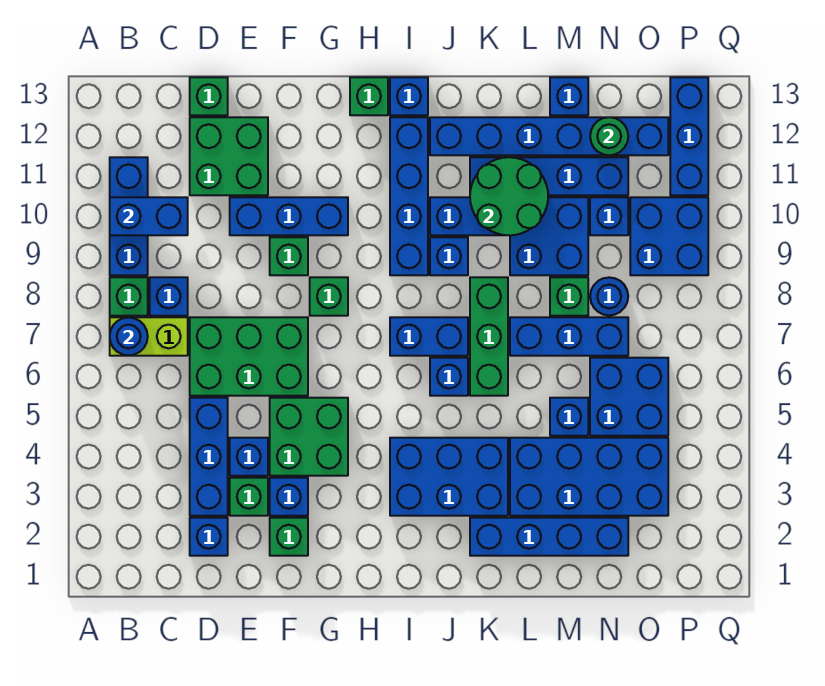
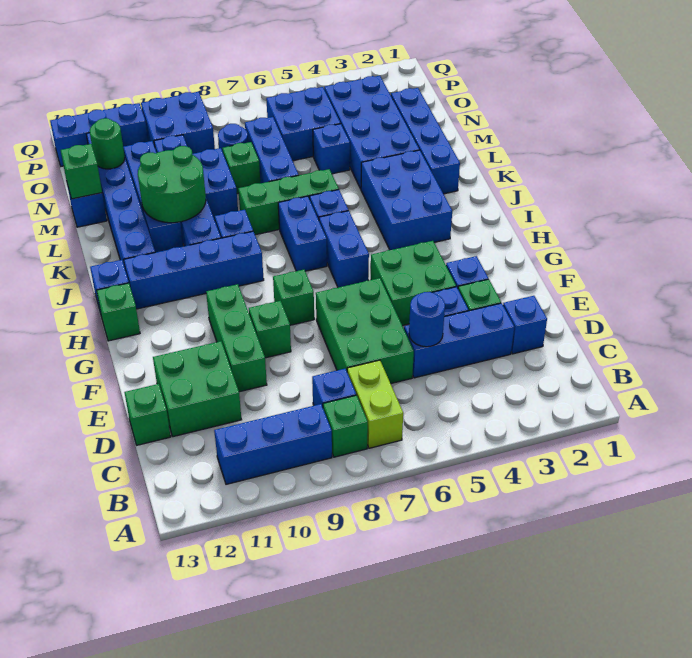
blue round brick B7 level 2 -> blue round brick D5 level 2
blue brick B10:C10 level 2 -> blue brick H6:I6 level 1
blue brick E10:G10 level 1 -> green brick E10:G10 level 1
green brick F2 level 1 -> green brick M13 level 2

